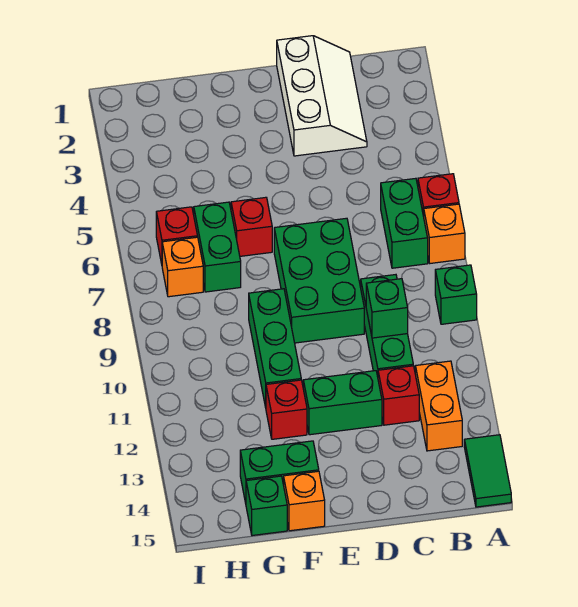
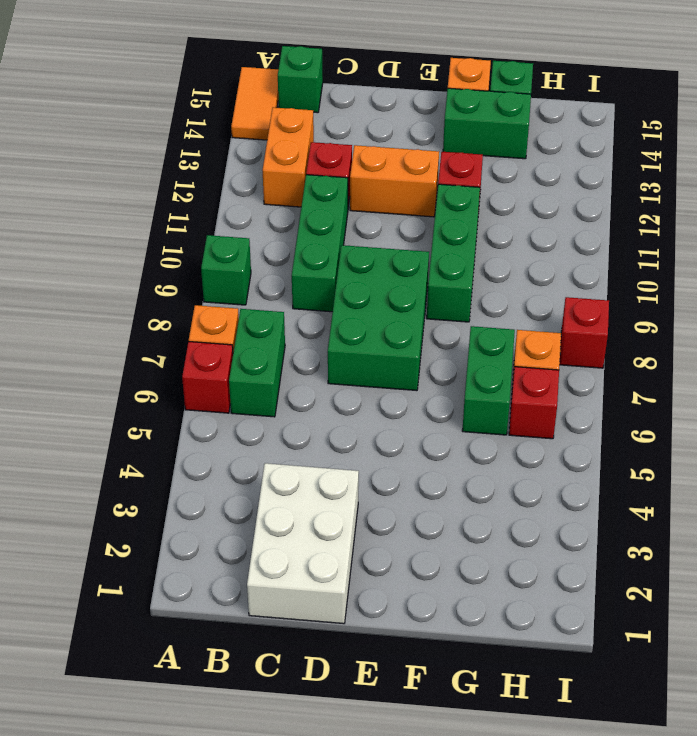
green tile A14:A15 level 1 -> orange tile A14:A15 level 1
white slope C1:D3 level 1 top D -> white brick C1:D3 level 1
green brick C10 level 2 -> green brick B15 level 1
green brick D12:E12 level 1 -> orange brick D12:E12 level 1
red brick F6 level 1 -> red brick I8 level 1

